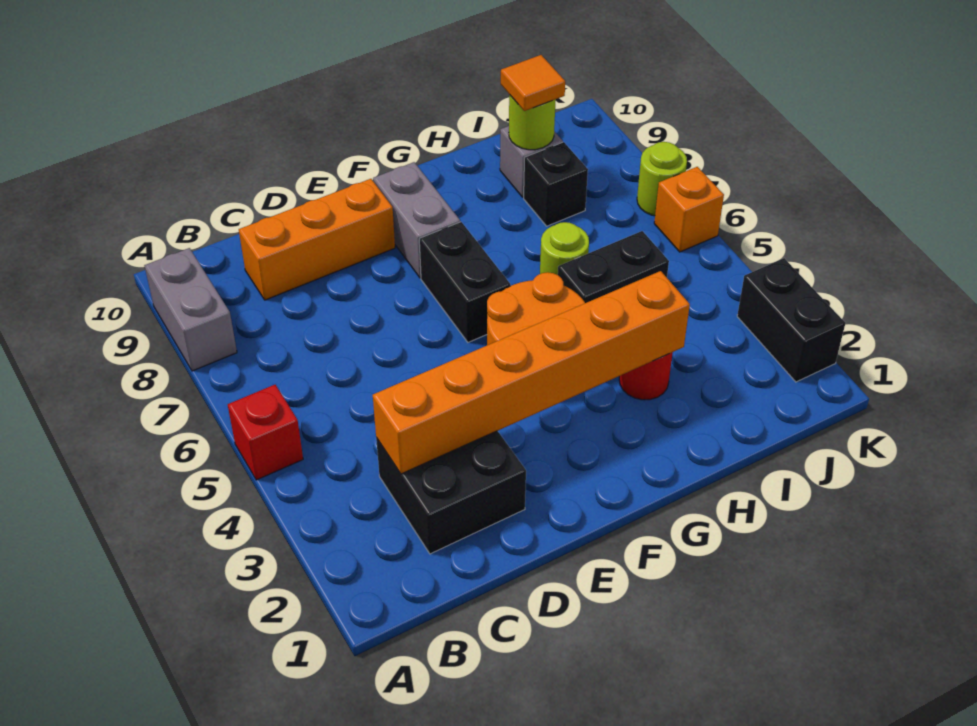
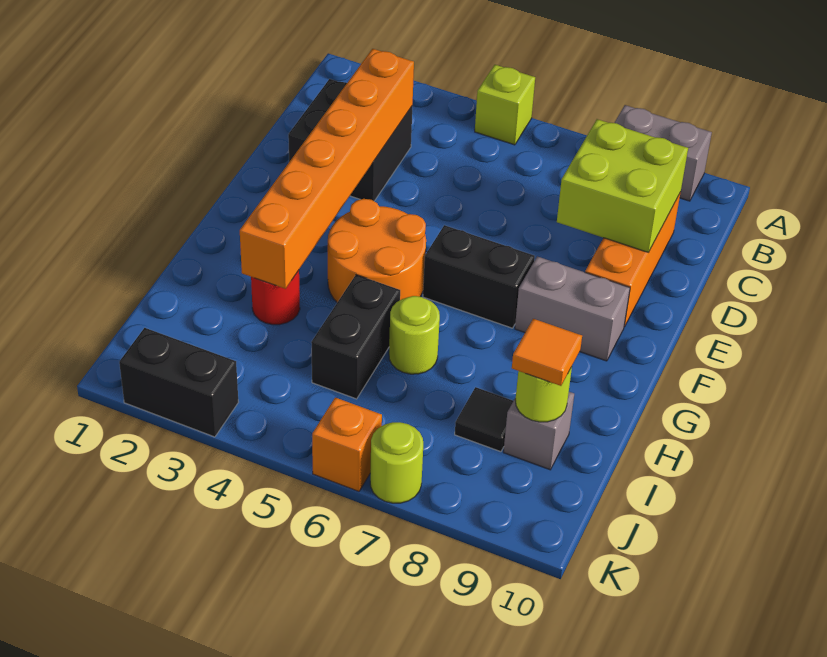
red brick A5 level 1 -> lime brick A5 level 1
none -> lime brick C8:D9 level 2
black brick I8 level 1 -> black tile I8 level 1

